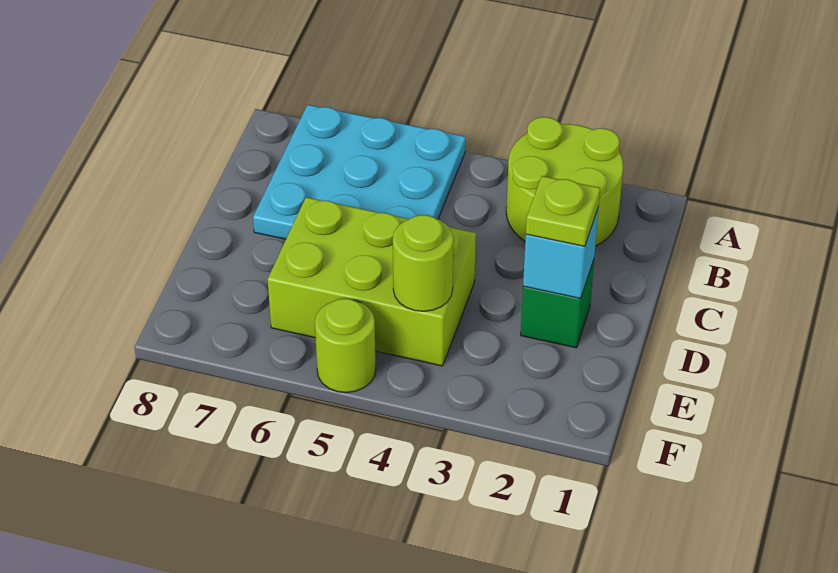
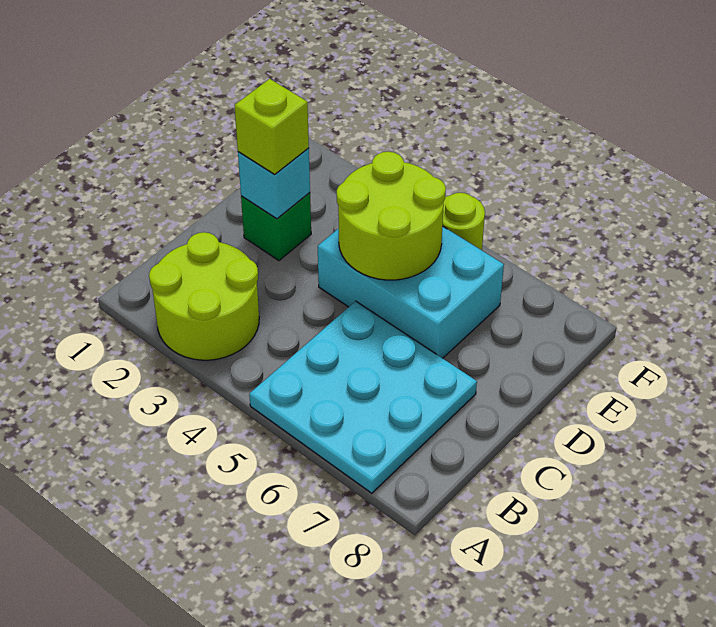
lime plate D2 level 3 -> lime brick D2 level 3
lime brick D4:E6 level 1 -> cyan brick D4:E6 level 1
lime round brick E4 level 2 -> lime round brick D4:E5 level 2

